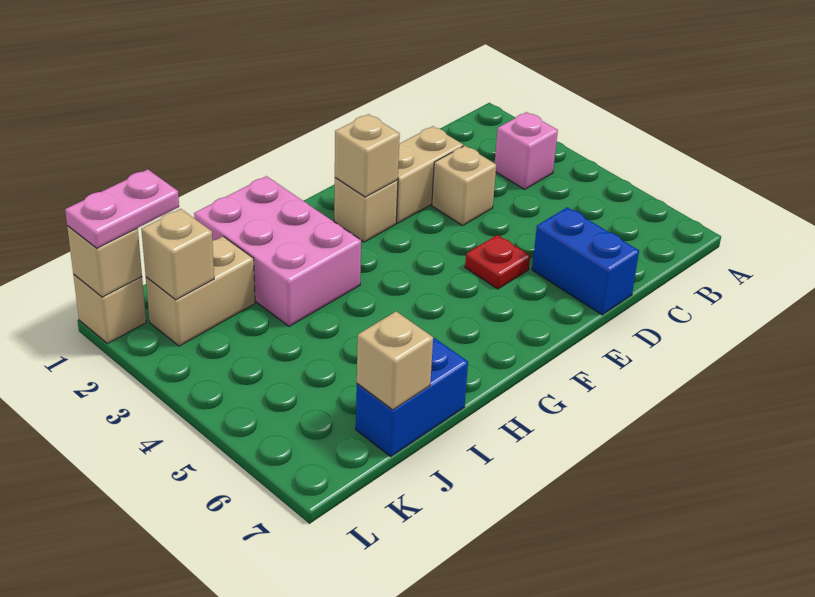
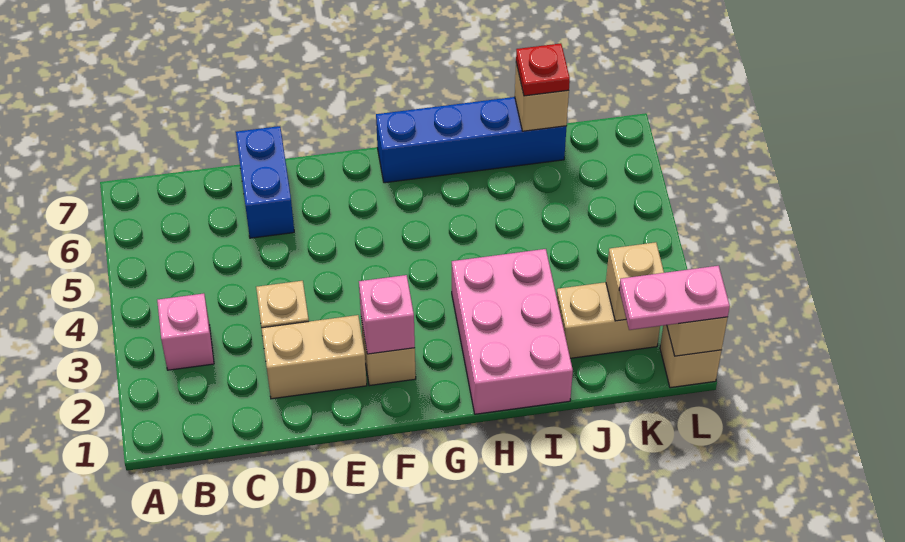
red plate E5 level 1 -> red plate J7 level 3
tan brick F2 level 2 -> pink brick F2 level 2
blue brick I7:J7 level 1 -> blue brick G7:J7 level 1

